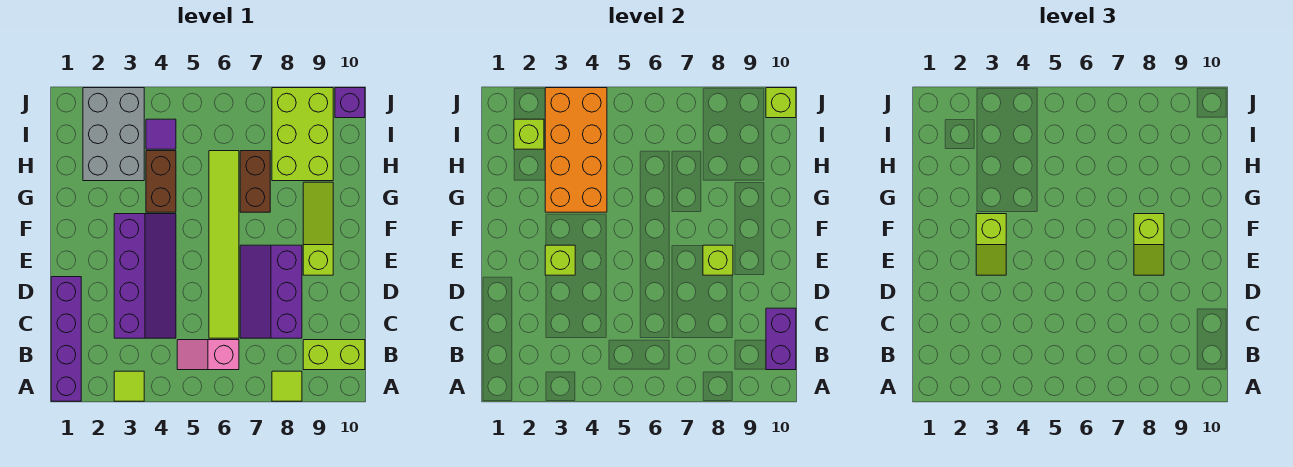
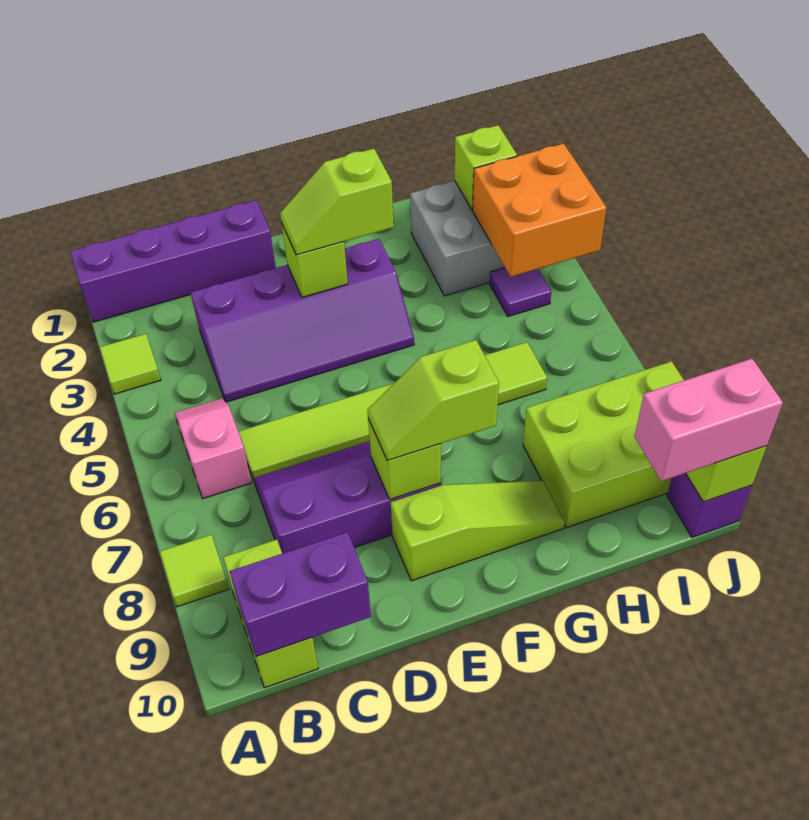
orange brick G3:J4 level 2 -> orange brick I3:J4 level 2
brown brick G4:H4 level 1 -> none
brown brick G7:H7 level 1 -> none
none -> pink brick I10:J10 level 3

